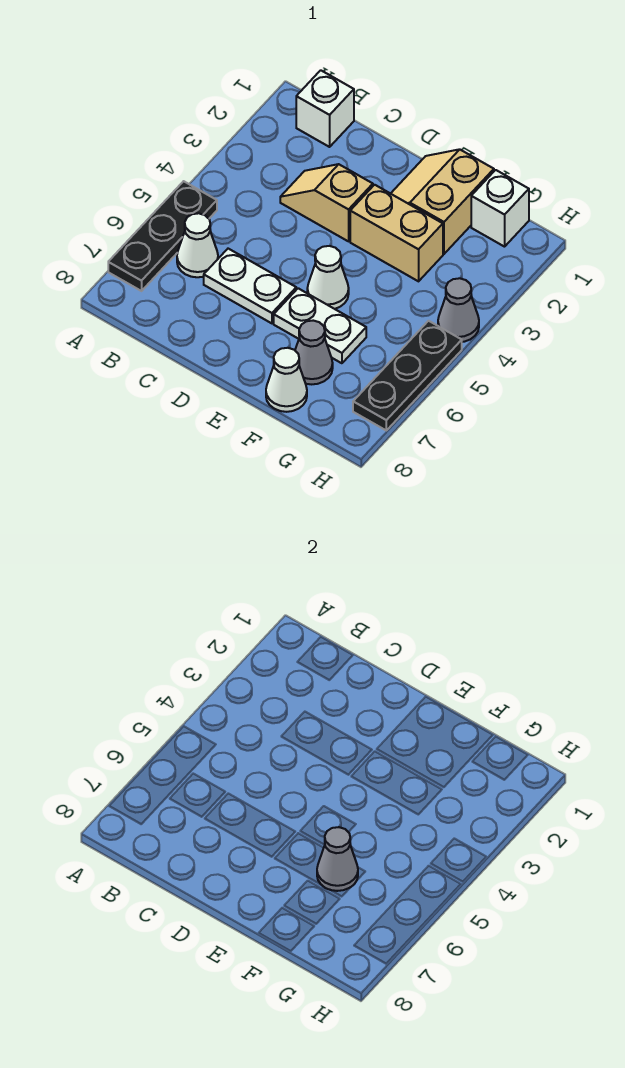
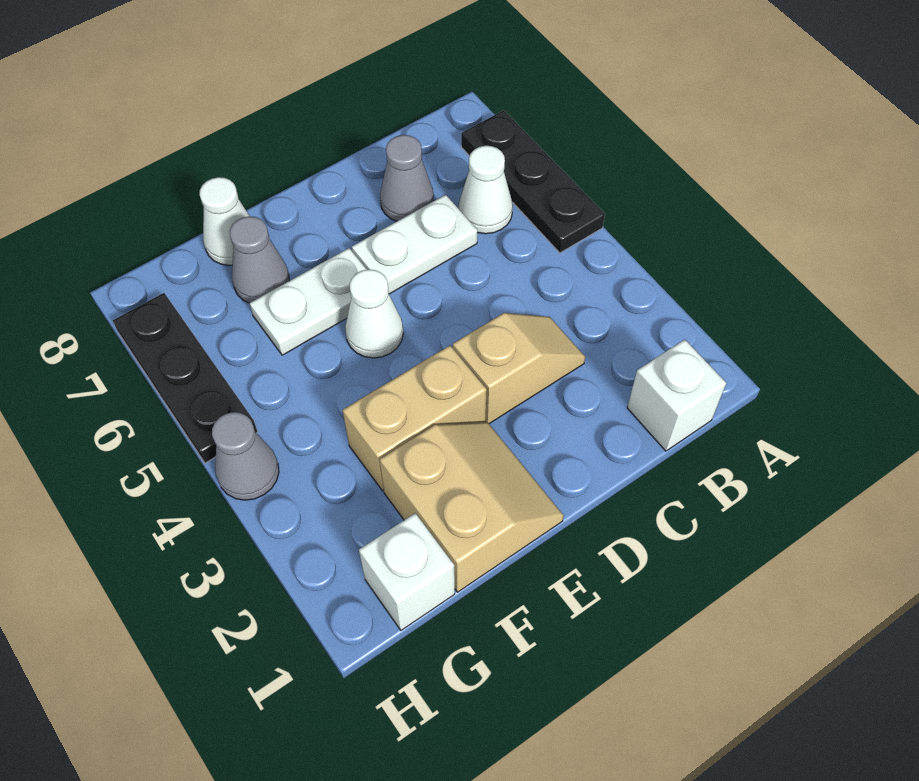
grey cone F6 level 2 -> grey cone C7 level 1

